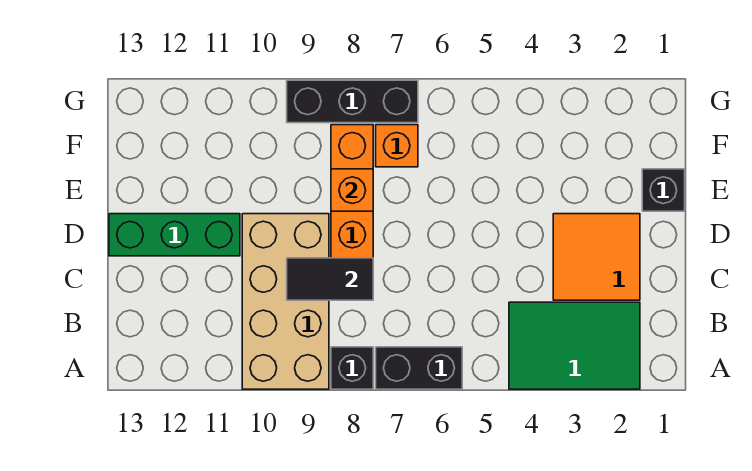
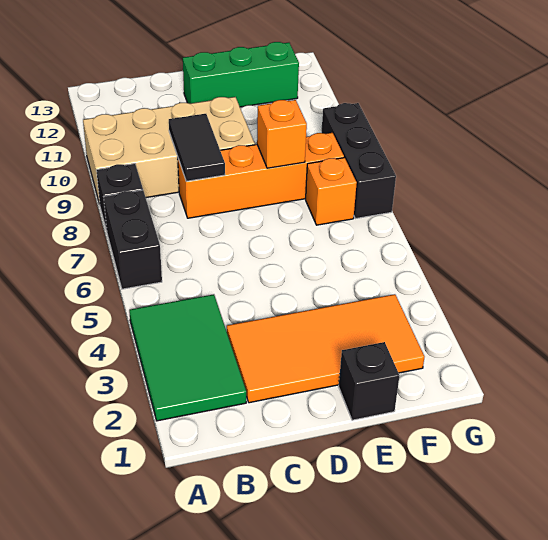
orange tile C2:D3 level 1 -> orange tile C2:F3 level 1
green brick D11:D13 level 1 -> green brick D12:F12 level 1

